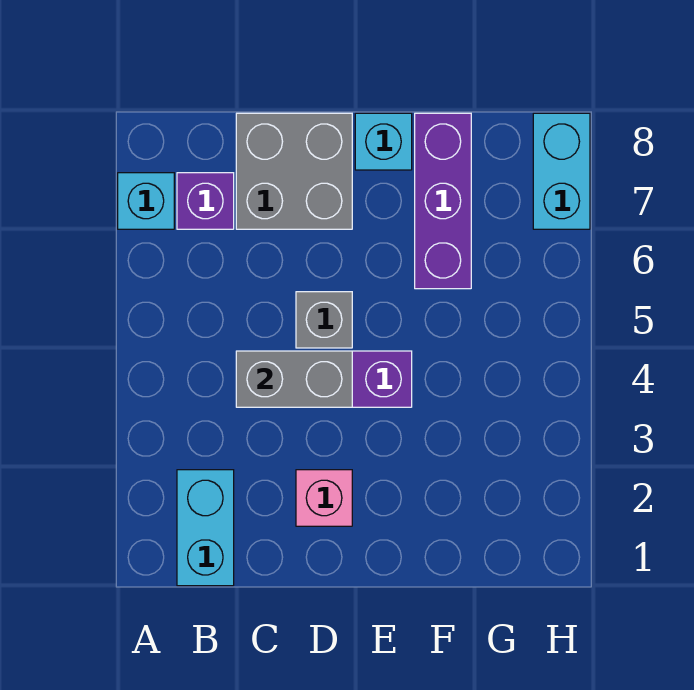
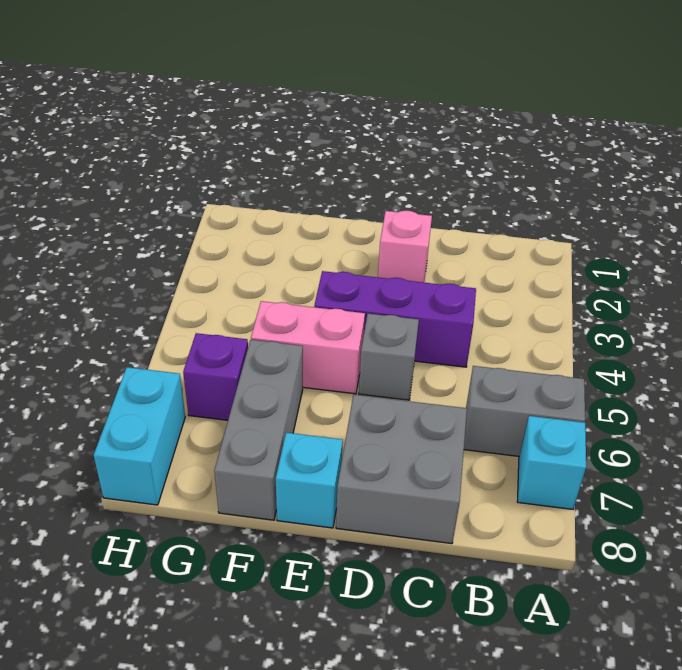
cyan brick B1:B2 level 1 -> none
purple brick B7 level 1 -> purple brick G6 level 1
grey brick C4:D4 level 2 -> grey brick A6:B6 level 1
none -> pink brick E5:F5 level 1
purple brick F6:F8 level 1 -> grey brick F6:F8 level 1

